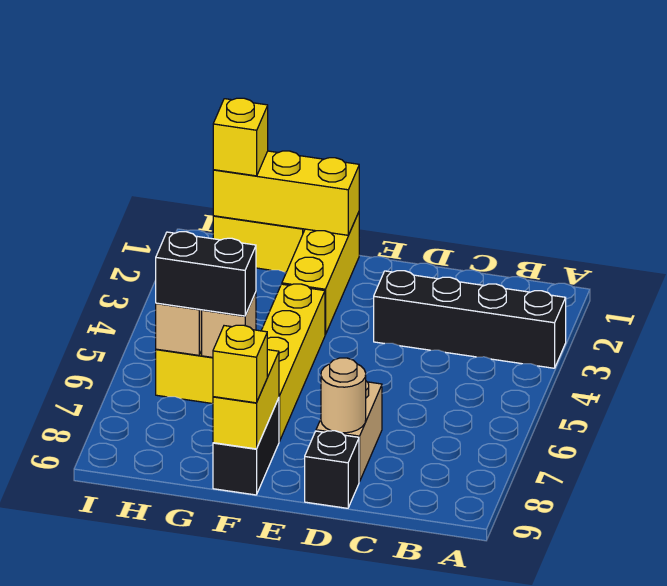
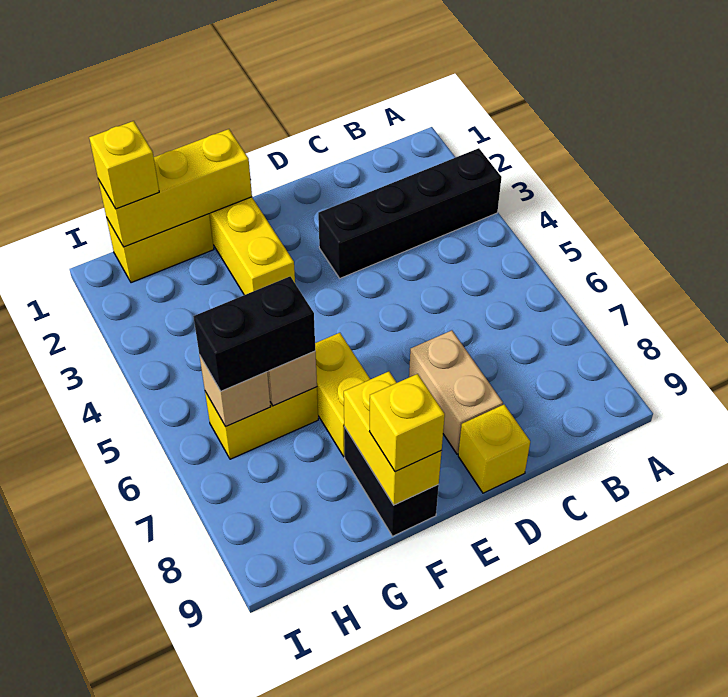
tan round brick D8 level 2 -> none
black brick D9 level 1 -> yellow brick D9 level 1
yellow brick F4:F7 level 1 -> yellow brick F6:F7 level 1

